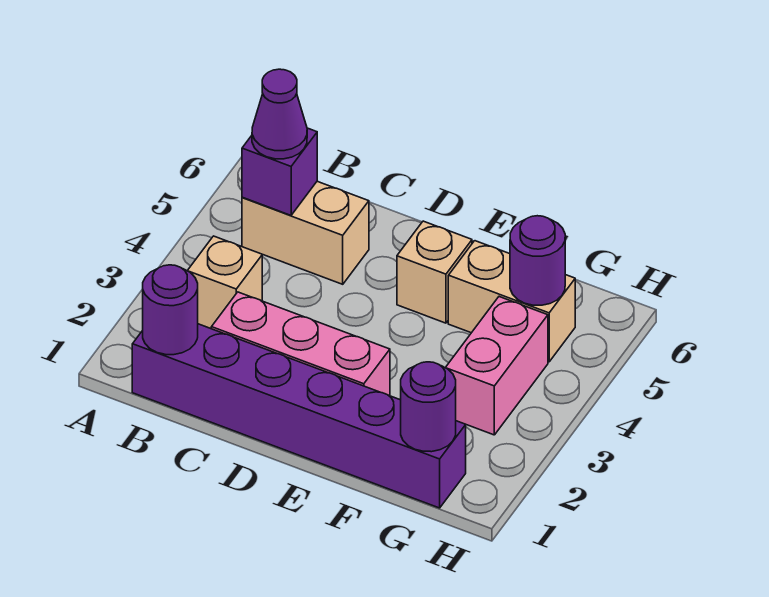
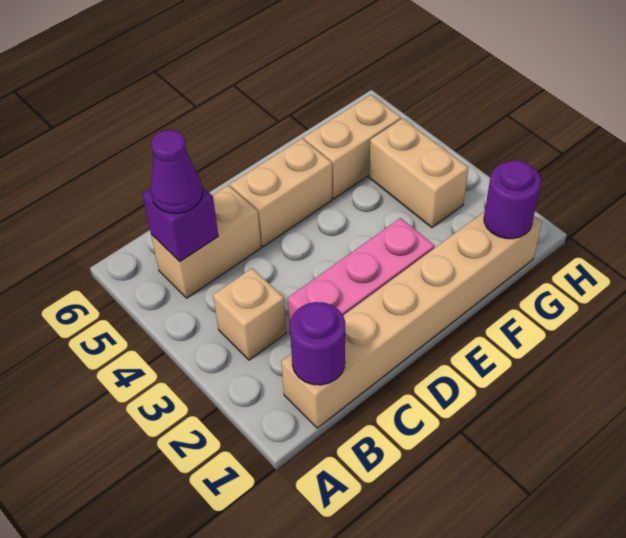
purple brick B1:G1 level 1 -> tan brick B1:G1 level 1
tan brick E5 level 1 -> tan brick D5:E5 level 1
pink brick G3:G4 level 1 -> tan brick G3:G4 level 1
purple round brick G5 level 2 -> none

